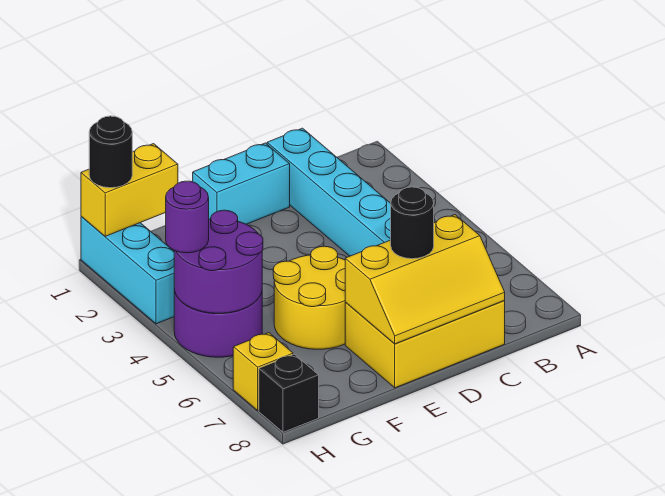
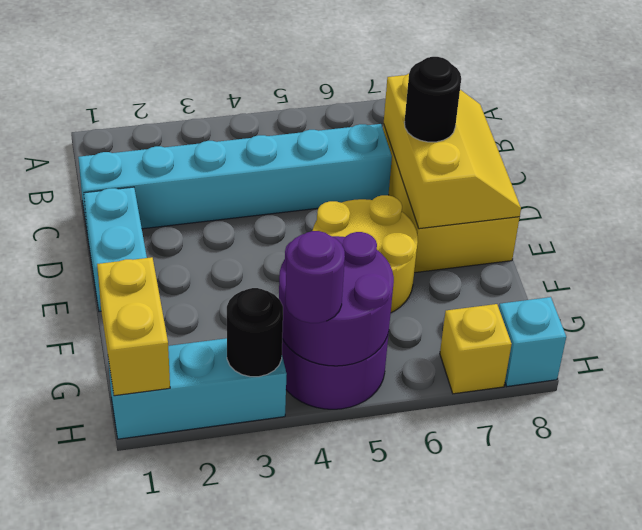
black round brick H1 level 3 -> black round brick H3 level 2
black brick H8 level 1 -> cyan brick H8 level 1

